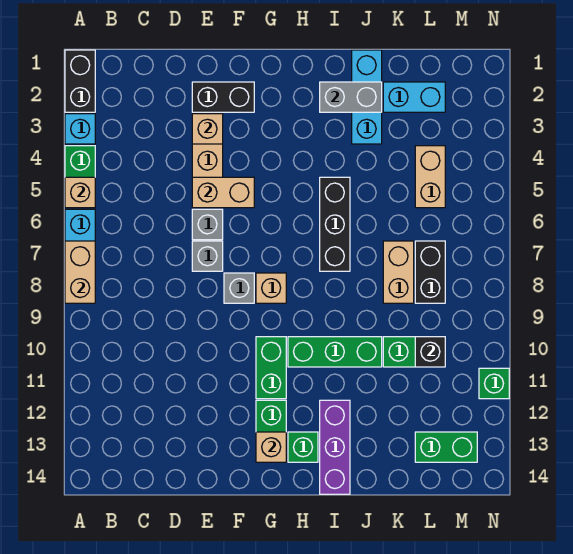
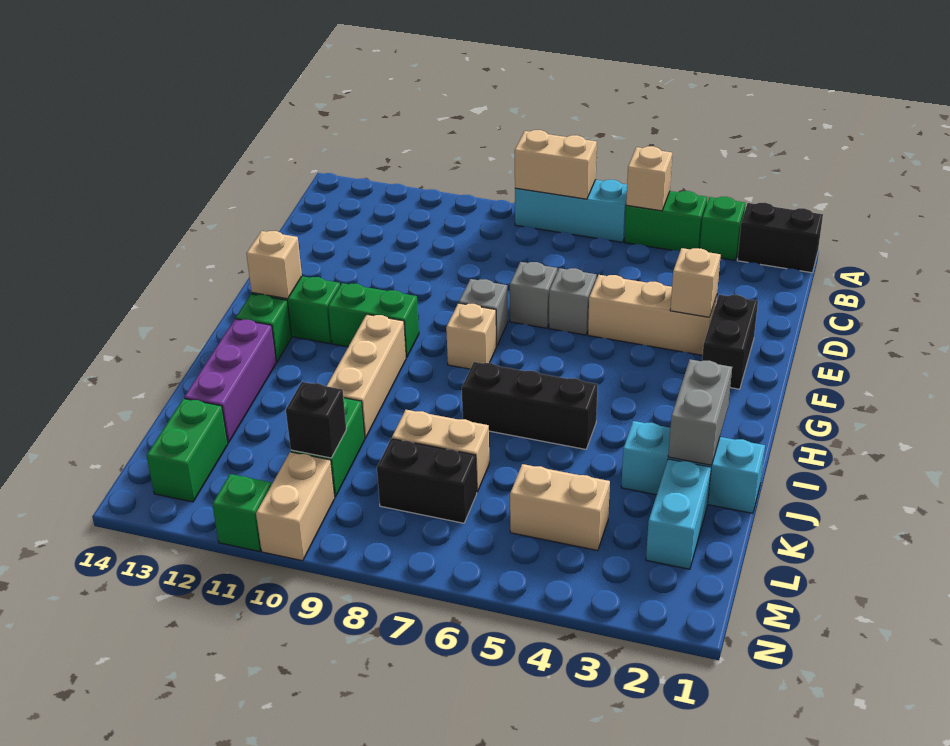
cyan brick A3 level 1 -> green brick A3 level 1
tan brick E5:F5 level 2 -> tan brick M10:N10 level 1
green brick H10:J10 level 1 -> tan brick H10:J10 level 1
purple brick I12:I14 level 1 -> purple brick I13:K13 level 1

